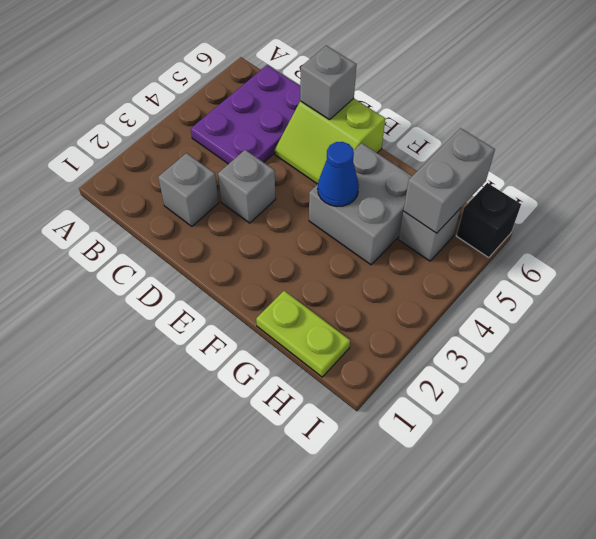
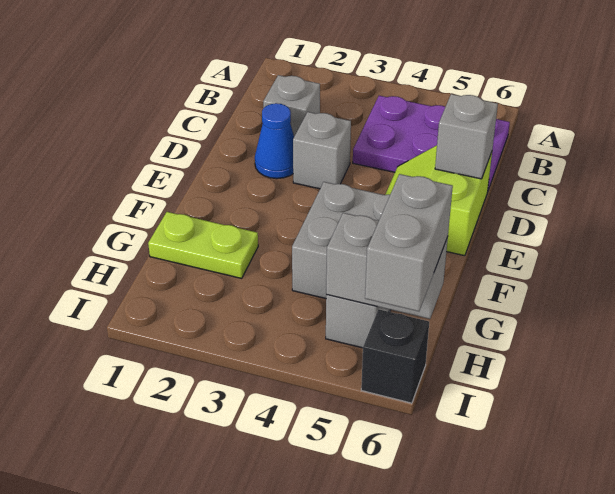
blue cone F4 level 2 -> blue cone D2 level 1
lime plate G1:H1 level 1 -> lime plate G1:G2 level 1
none -> grey brick H6:I6 level 3

